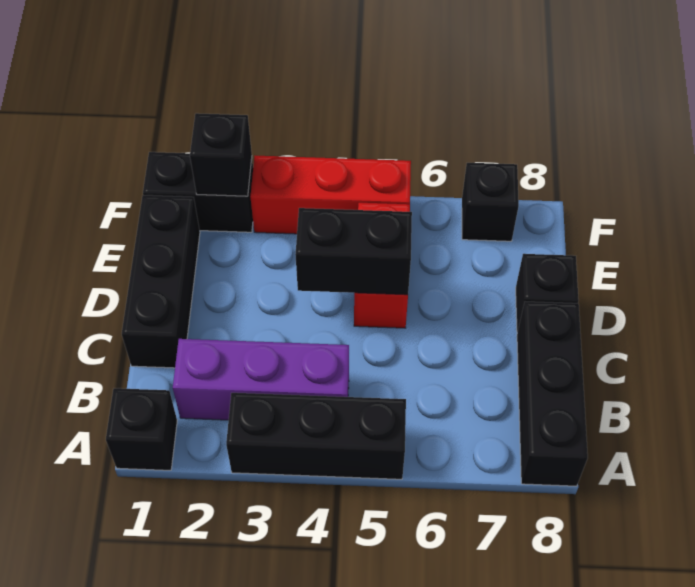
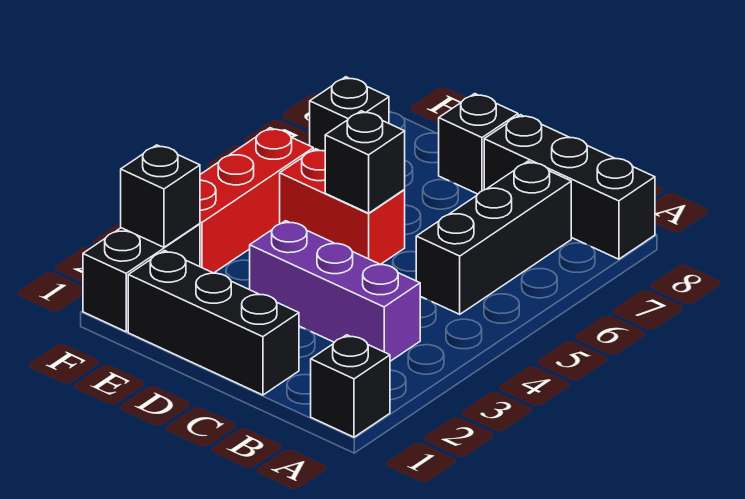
black brick A3:A5 level 1 -> black brick B5:B7 level 1
purple brick B2:B4 level 1 -> purple brick B3:D3 level 1
black brick D4:D5 level 2 -> black brick D5 level 2

